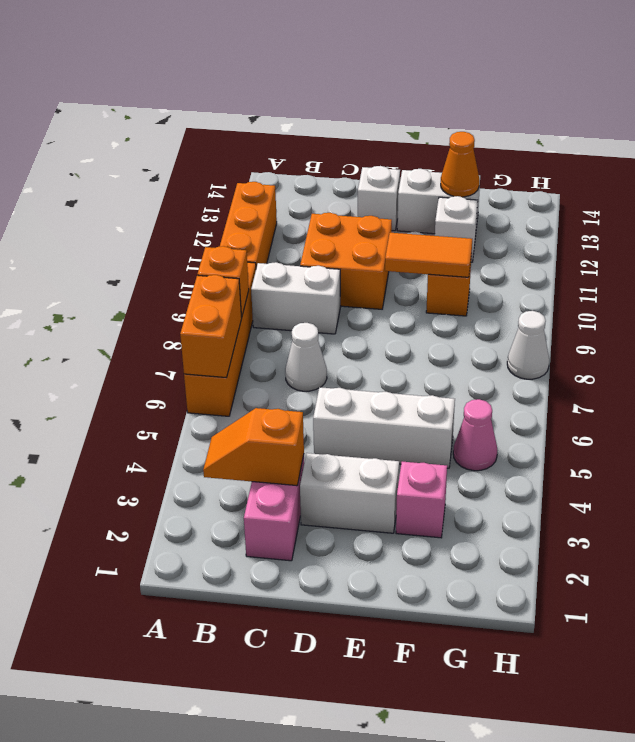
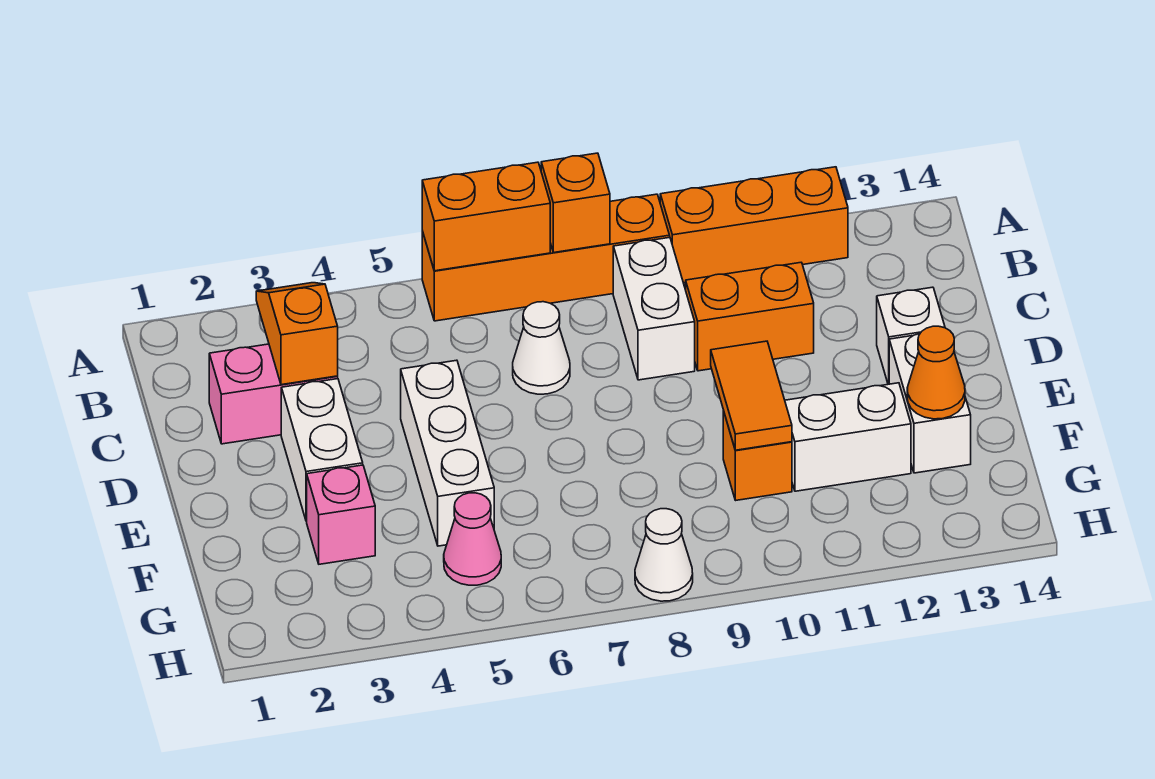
orange brick C10:D11 level 1 -> orange brick C10:C11 level 1
white brick F12 level 1 -> white brick F11:F12 level 1

